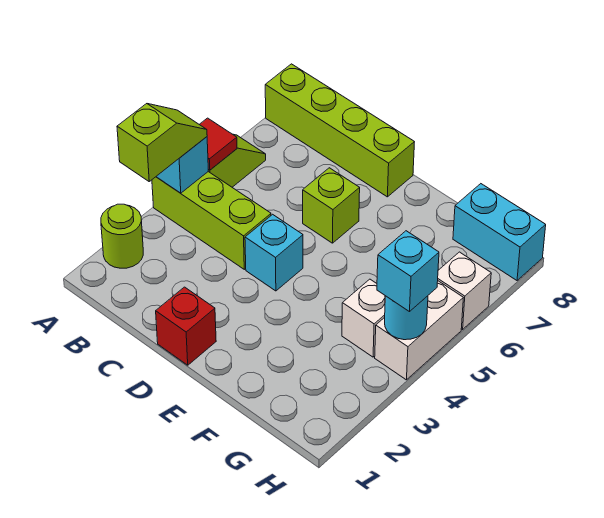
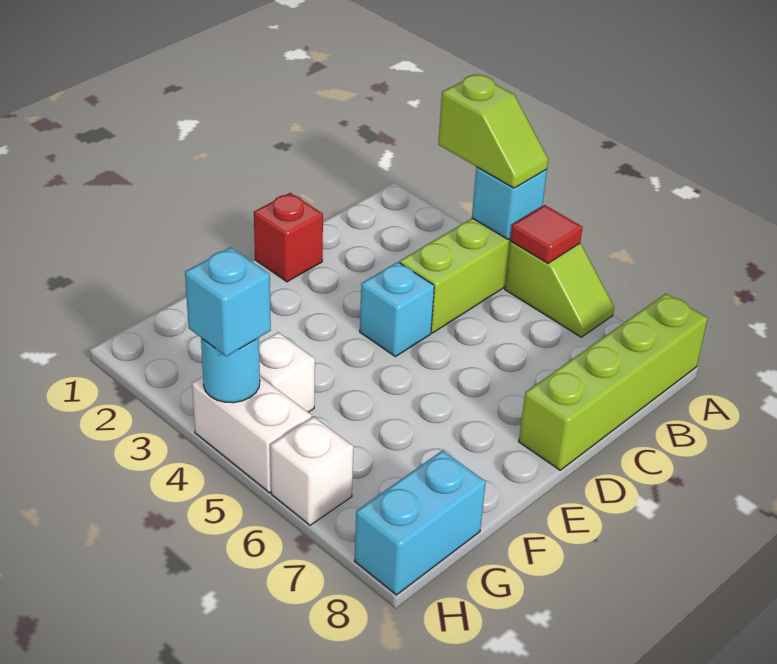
lime round brick A2 level 1 -> none
lime brick D6 level 1 -> none

